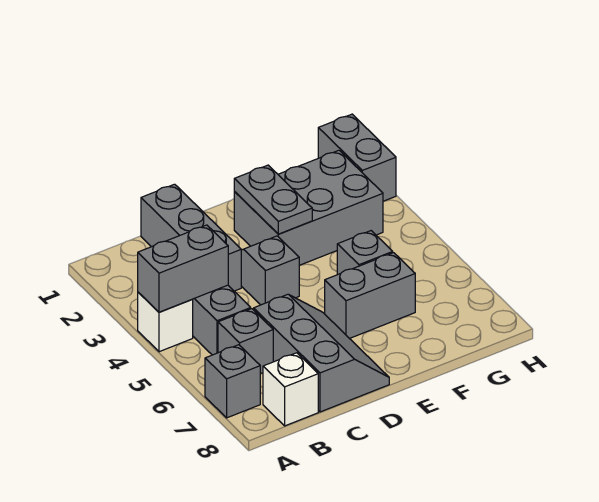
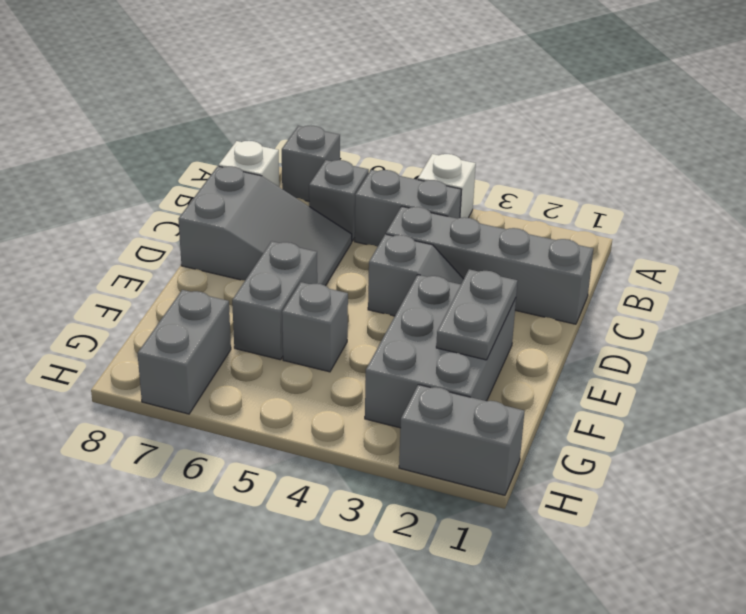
grey brick A4:B4 level 2 -> grey brick G7:H7 level 1
grey brick C1:C3 level 1 -> grey brick C1:C4 level 1
grey slope C6:D8 level 1 top C -> grey slope C6:D8 level 1 top 8
grey plate E2:E3 level 2 -> grey plate E2:F2 level 2

